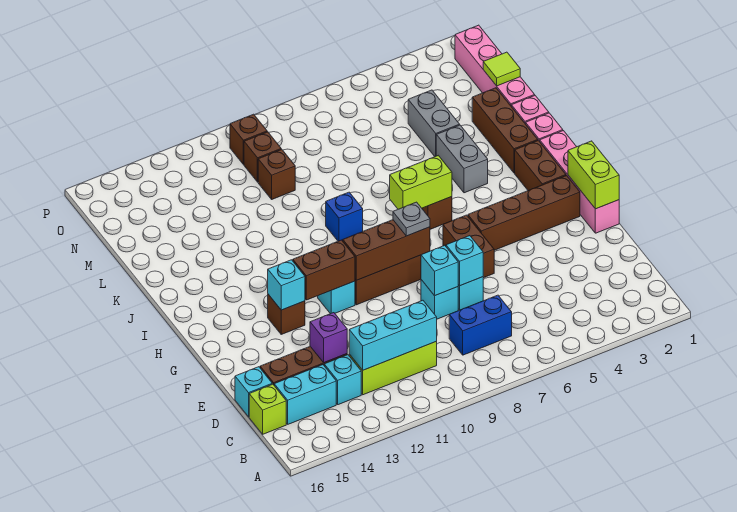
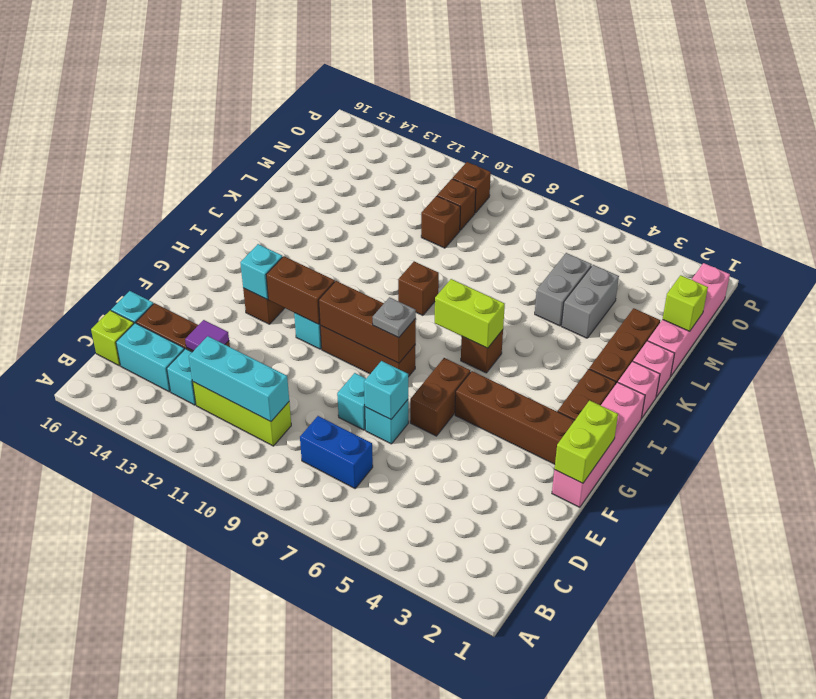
purple brick D13 level 2 -> purple tile D13 level 2
cyan brick E8 level 2 -> none
grey brick J4:K4 level 1 -> grey brick L5:M5 level 1
blue brick J9 level 1 -> brown brick J9 level 1
lime tile M1 level 2 -> lime brick M1 level 2

